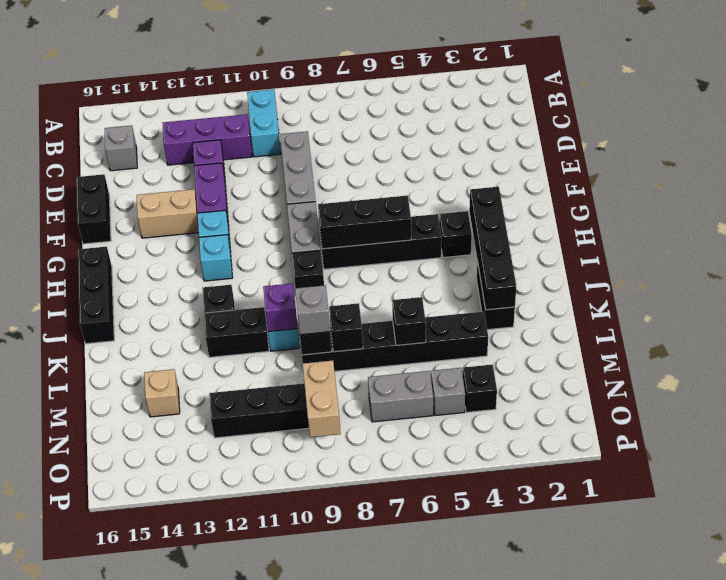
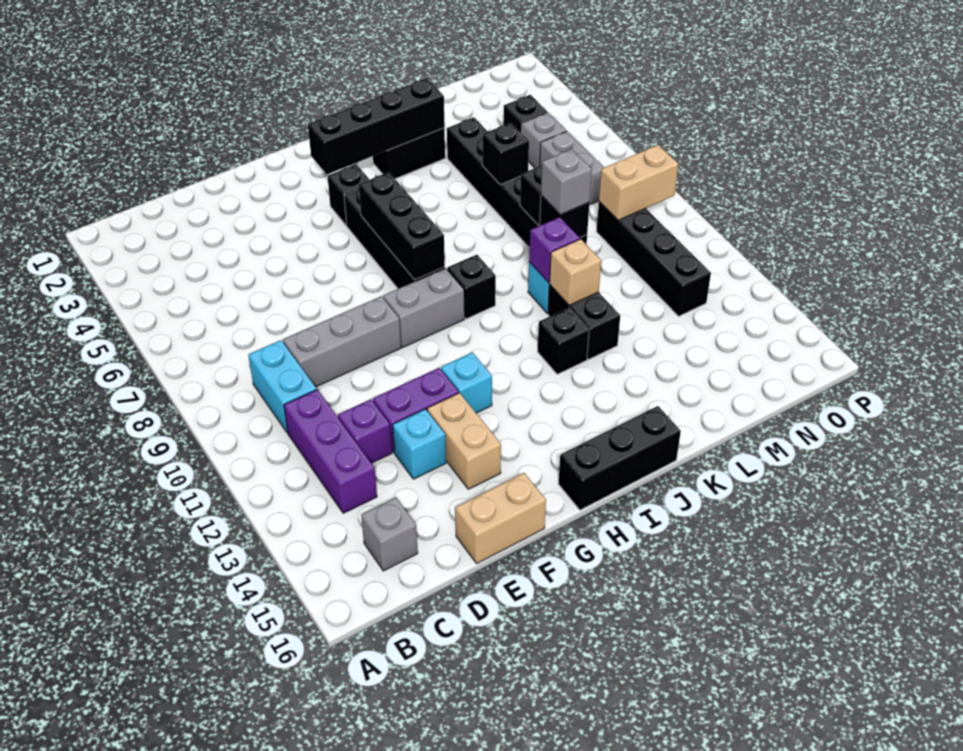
cyan brick B10:C10 level 1 -> cyan brick C9:C10 level 1
black brick E16:F16 level 1 -> tan brick E16:F16 level 1
cyan brick H12 level 1 -> cyan brick E13 level 1
tan brick M14 level 1 -> tan brick K11 level 2

